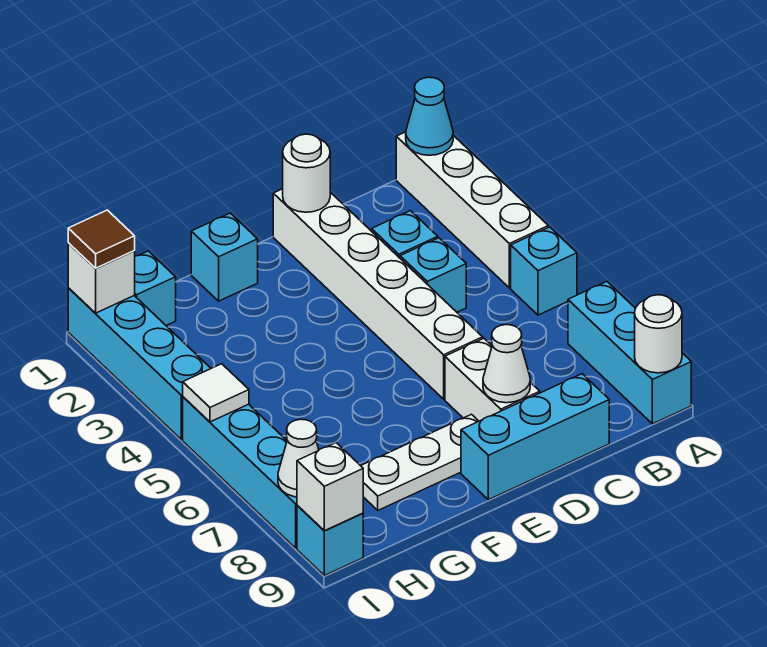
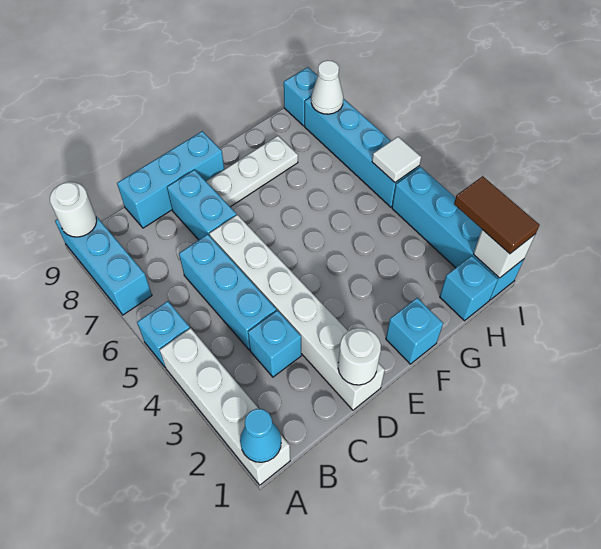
cyan brick C4 level 1 -> cyan brick C4:C6 level 1
white brick D7:D8 level 1 -> cyan brick D7:D8 level 1
white cone D8 level 2 -> none
brown tile I1 level 3 -> brown tile I1:I2 level 3
white brick I9 level 2 -> none

